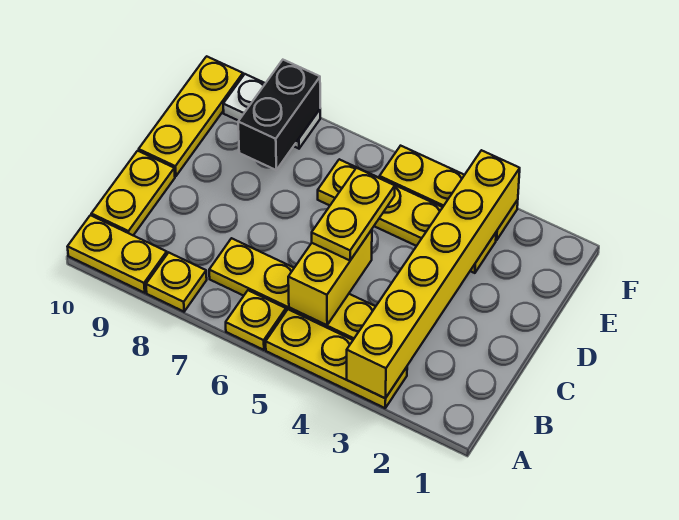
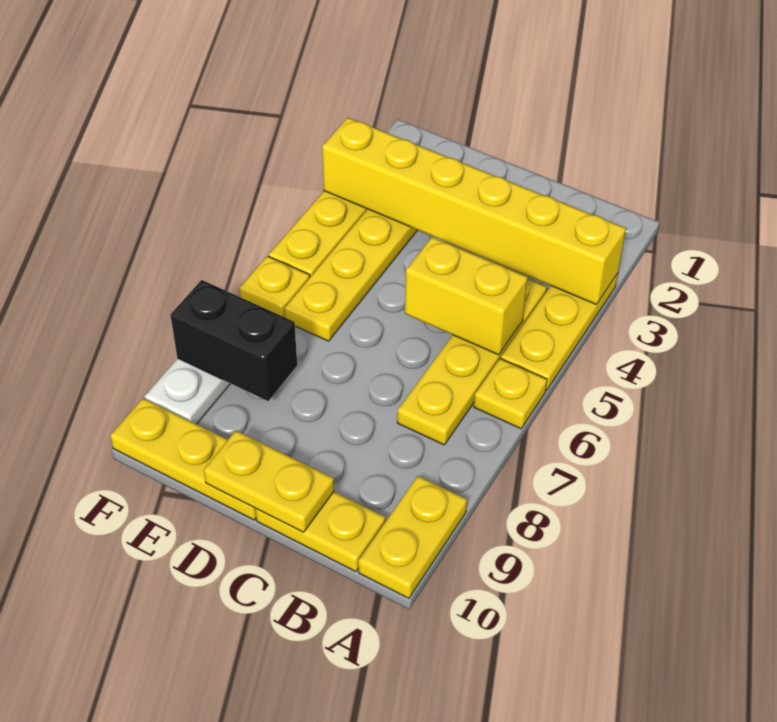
yellow plate A8 level 1 -> yellow plate F6 level 1
yellow plate C5:D5 level 3 -> yellow plate C10:D10 level 2

